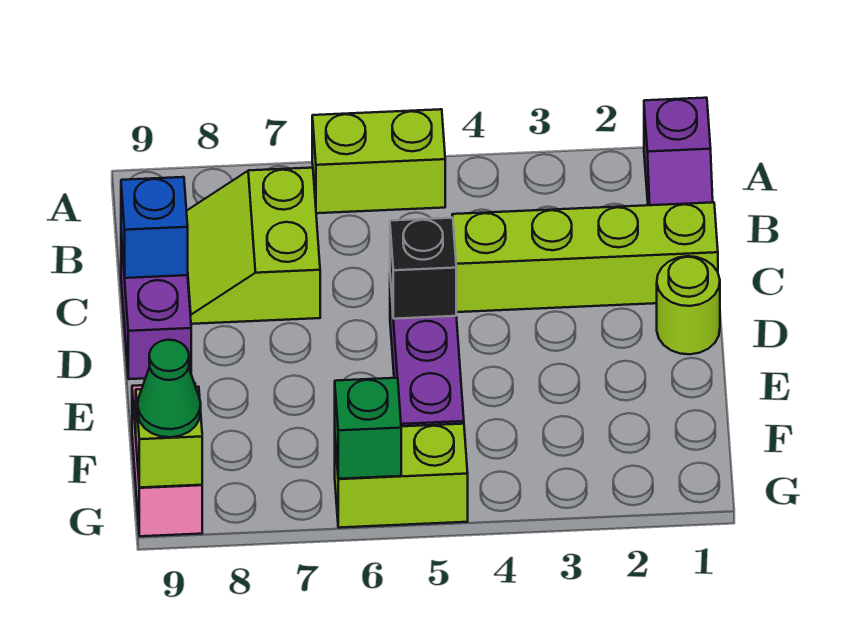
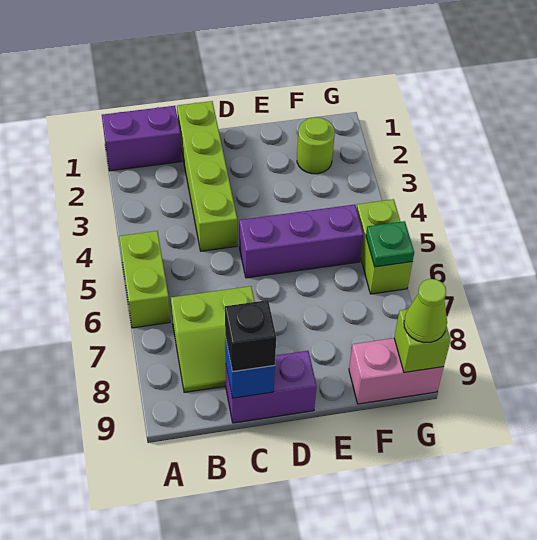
purple slope A1:B1 level 1 top A -> purple brick A1:B1 level 1
lime round brick D1 level 1 -> lime round brick F2 level 1
black brick D5 level 2 -> black brick C9 level 3
green brick G6 level 2 -> green plate G6 level 2
green cone G9 level 3 -> lime cone G9 level 3

